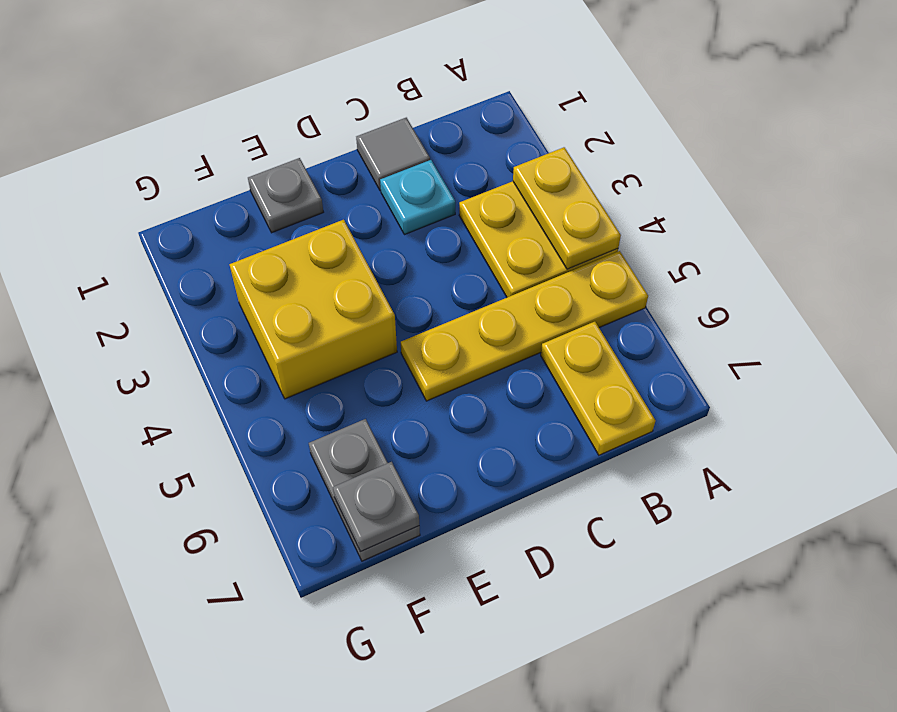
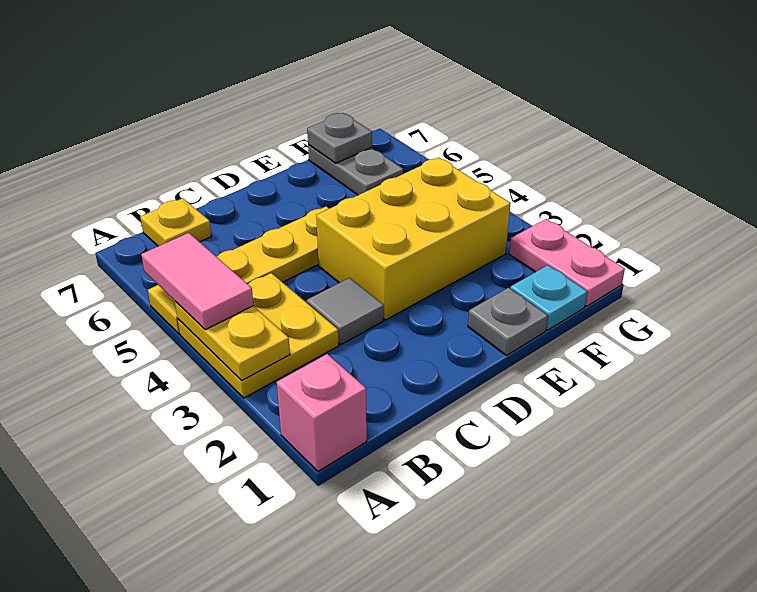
none -> pink brick A1 level 1
none -> pink tile A4:A5 level 3
yellow plate B6:B7 level 1 -> yellow plate B7 level 1
grey tile C1 level 1 -> grey tile C3 level 1
cyan plate C2 level 1 -> cyan plate F1 level 1
yellow brick E3:F4 level 1 -> yellow brick D3:F4 level 1
none -> pink plate G1:G2 level 1

